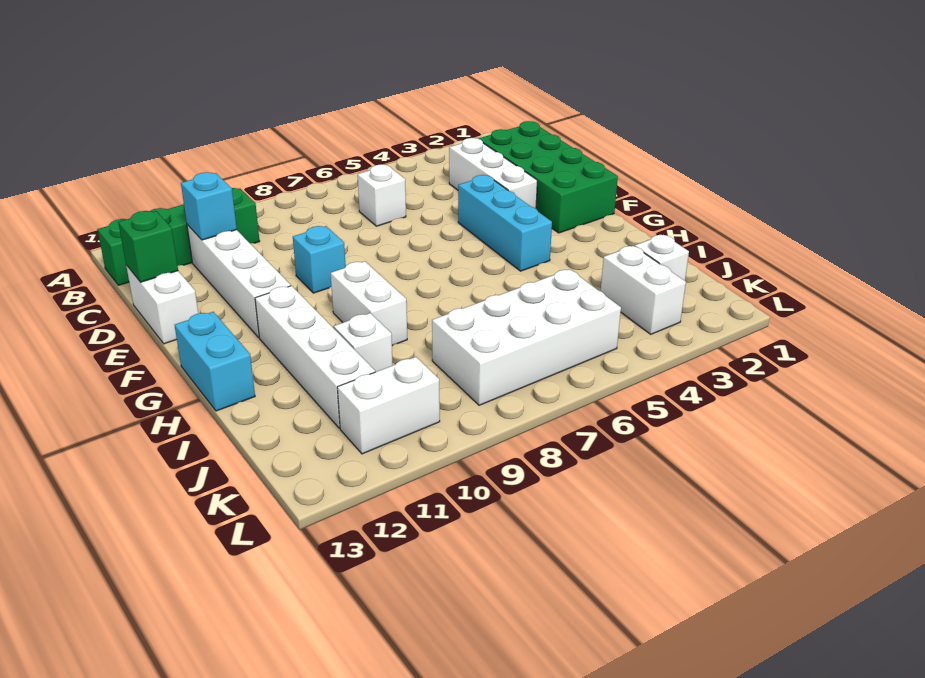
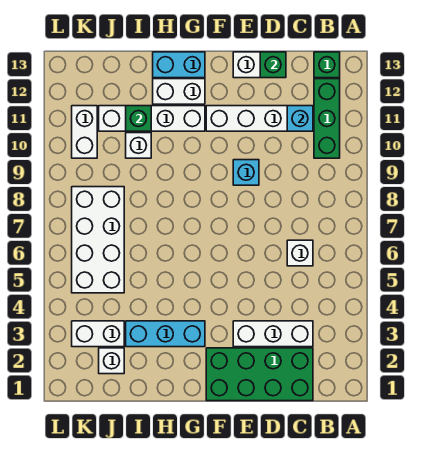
cyan brick E4:G4 level 1 -> cyan brick G3:I3 level 1
white brick G9:H9 level 1 -> white brick G12:H12 level 1
none -> green brick I11 level 2

